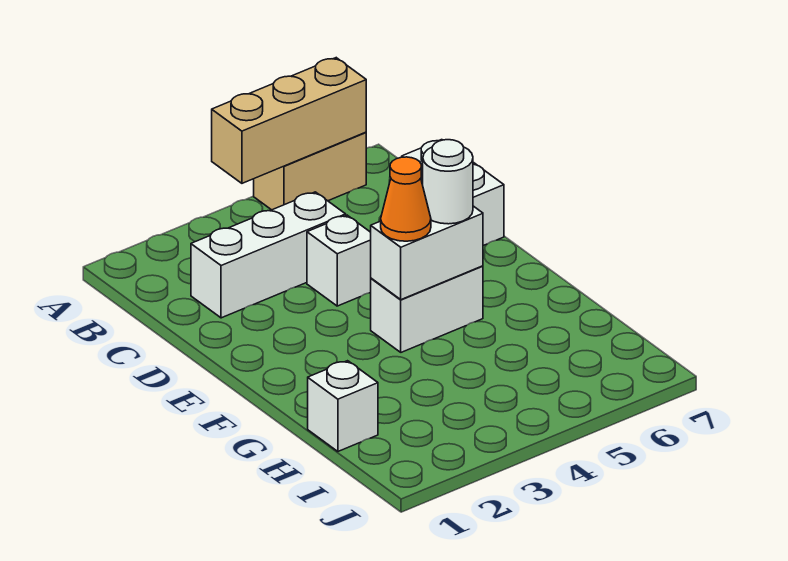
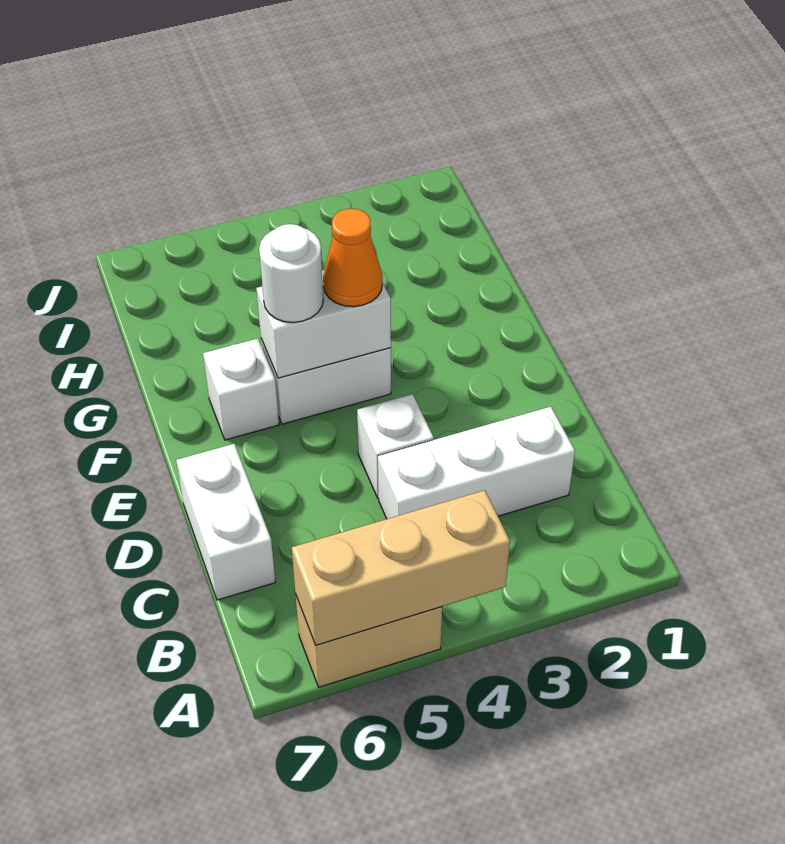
white brick H1 level 1 -> white brick F6 level 1

